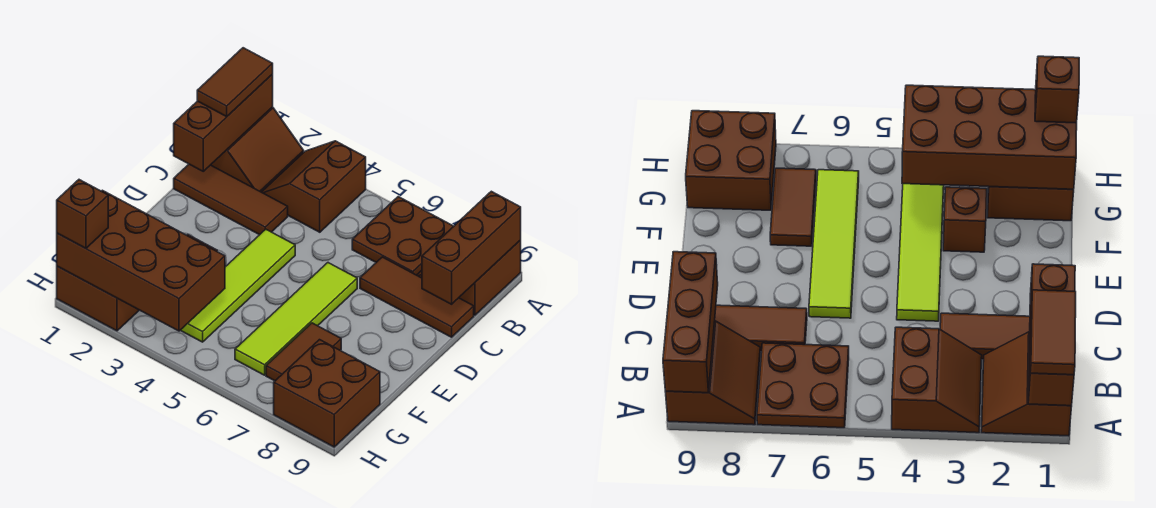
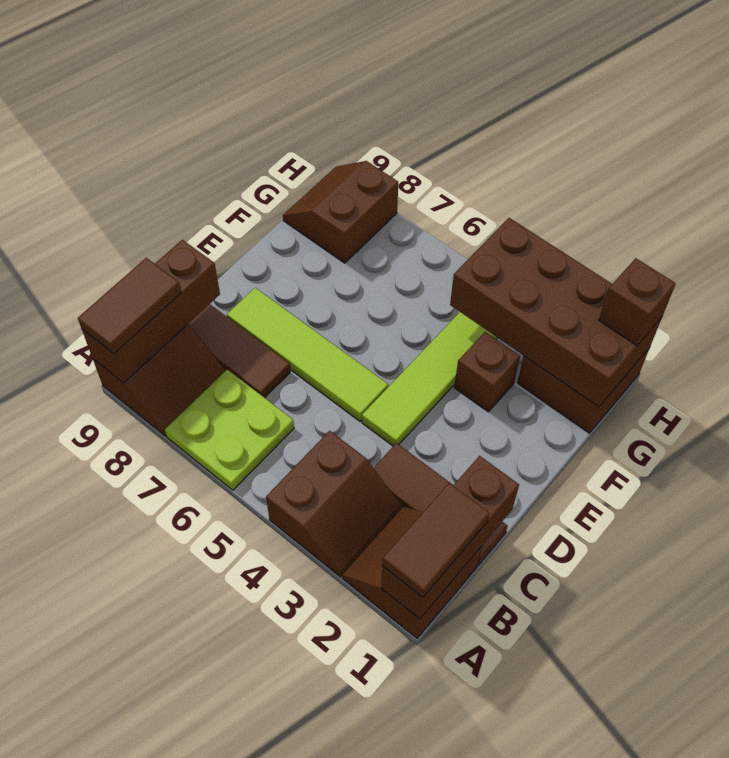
brown plate A6:B7 level 1 -> lime plate A6:B7 level 1
lime tile D6:G6 level 1 -> lime tile D5:D8 level 1
brown tile F7:G7 level 1 -> brown tile A9:B9 level 3
brown brick G8:H9 level 1 -> brown slope G8:H9 level 1 top 8

